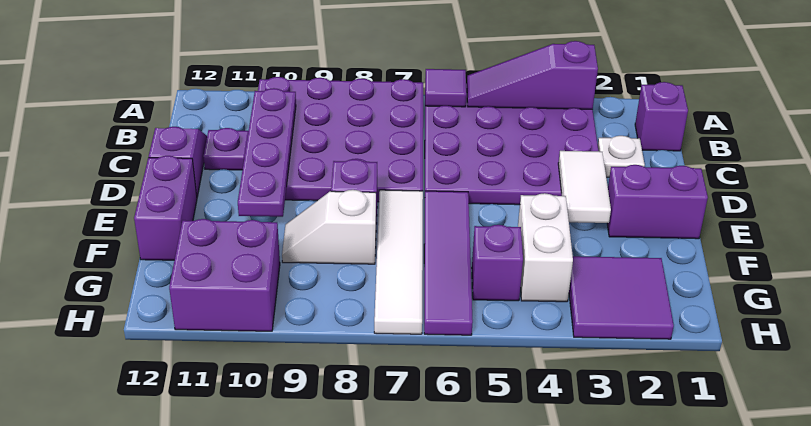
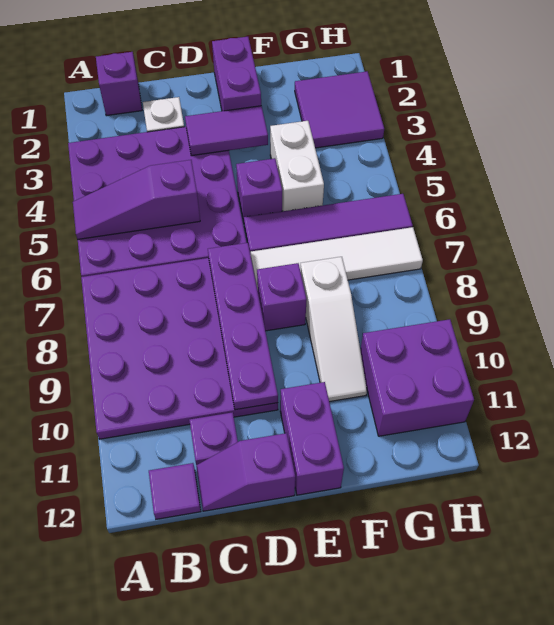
purple slope A3:A5 level 2 top 3 -> purple slope A5:C5 level 2 top C
purple tile A6 level 2 -> purple tile B12 level 1
purple plate B10:E10 level 2 -> purple plate D7:D10 level 2
white tile D3:E3 level 2 -> purple tile D3:E3 level 2
purple brick E12:F12 level 1 -> purple brick E11:E12 level 1
white brick F4:G4 level 1 -> white brick F4:F5 level 1
white slope F8:F9 level 1 top 8 -> white slope F8:F10 level 1 top 8
purple brick G5 level 1 -> purple brick E5 level 1

